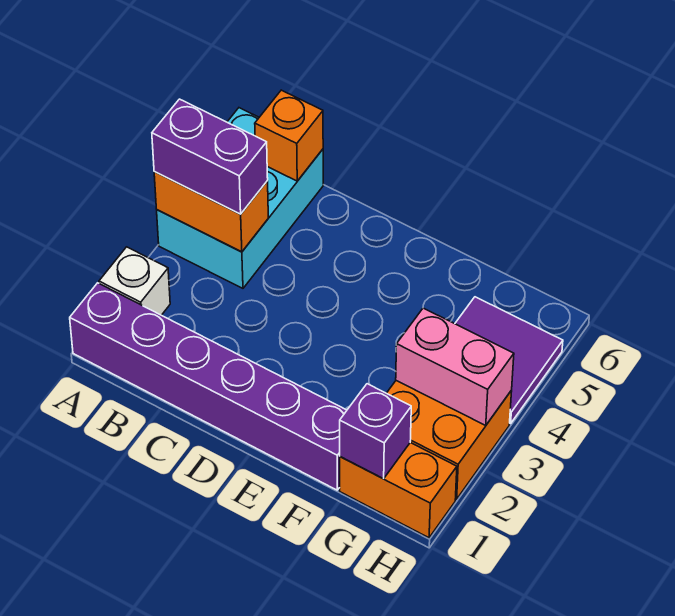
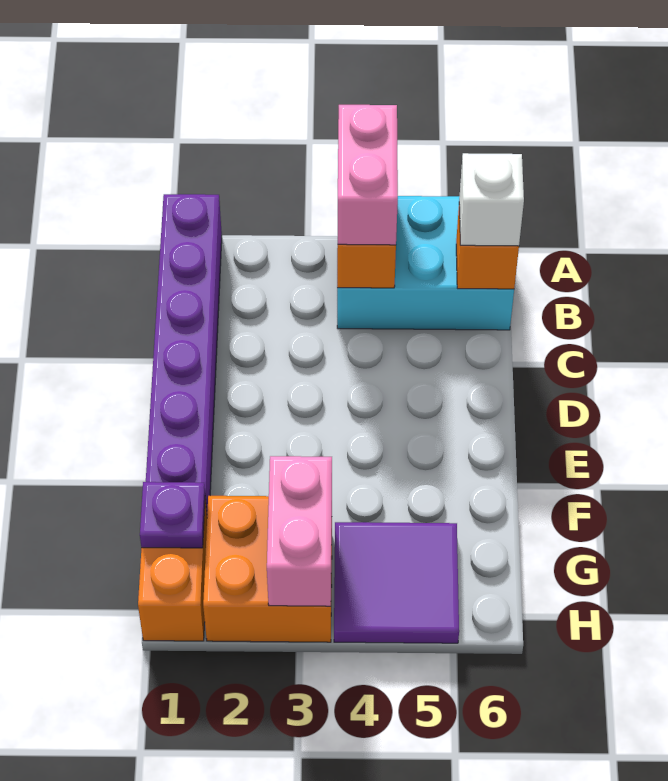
white brick A2 level 1 -> white brick B6 level 3
purple brick A4:B4 level 3 -> pink brick A4:B4 level 3
purple brick G1 level 2 -> purple plate G1 level 2

